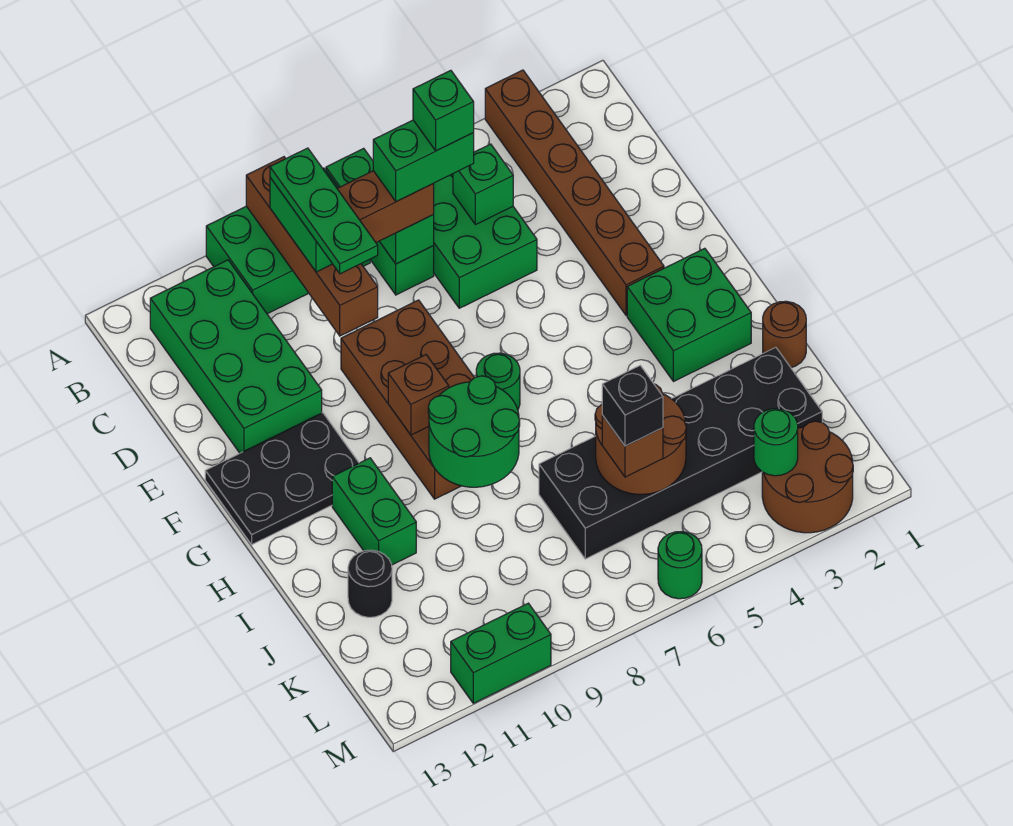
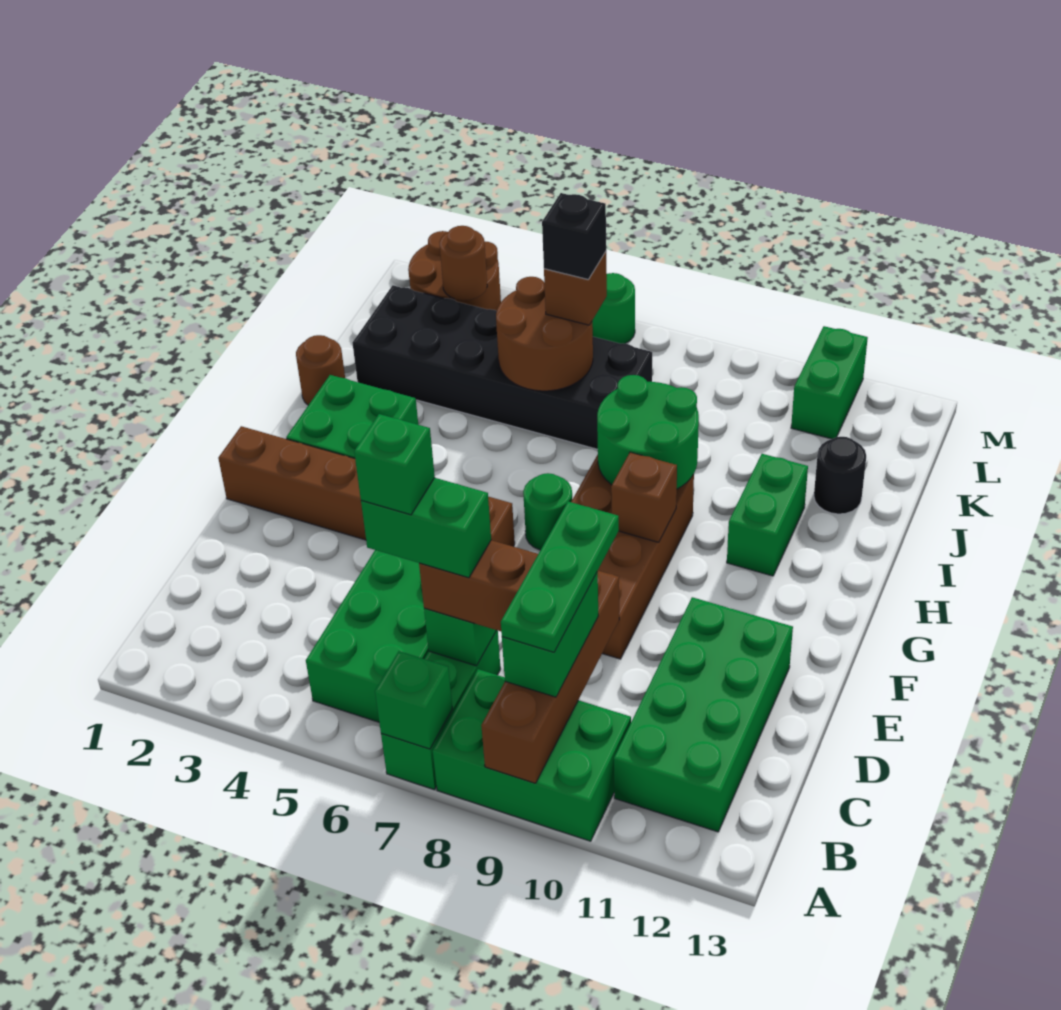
brown brick A3:F3 level 1 -> brown brick F1:F6 level 1
green brick C5 level 2 -> green brick A7 level 2
black plate F11:G13 level 1 -> none
green round brick L3 level 2 -> brown round brick L3 level 2
green brick M10:M11 level 1 -> green brick L11:M11 level 1

